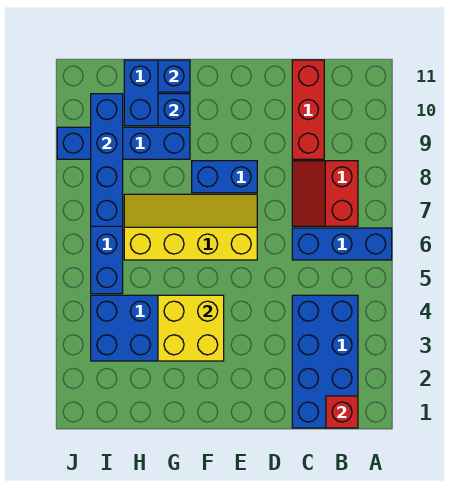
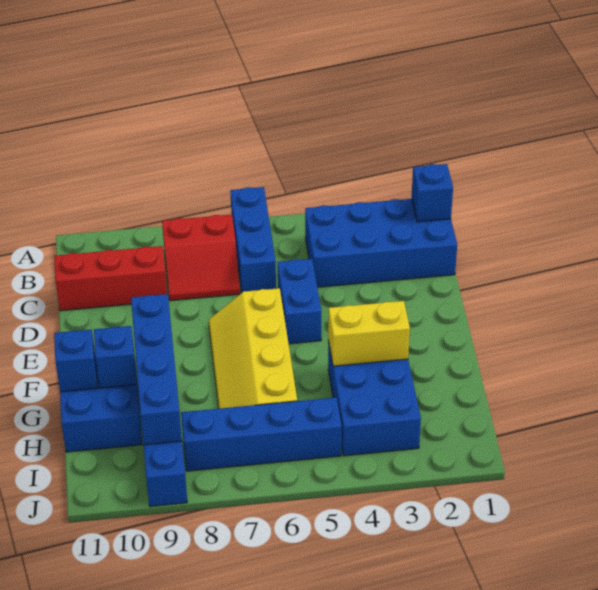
red brick B1 level 2 -> blue brick B1 level 2
blue brick E8:F8 level 1 -> blue brick D5:E5 level 1
yellow brick F3:G4 level 2 -> yellow brick G3:G4 level 2
blue brick I7:I10 level 2 -> blue brick F9:I9 level 2

